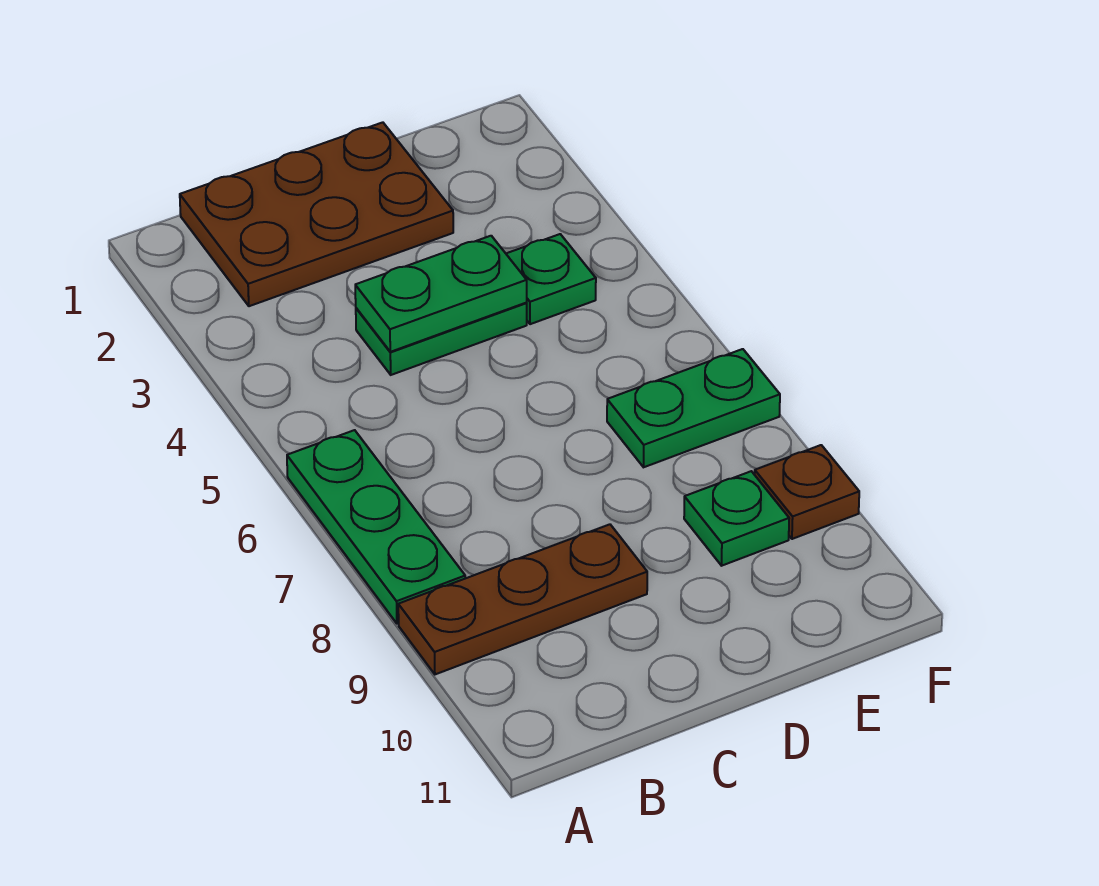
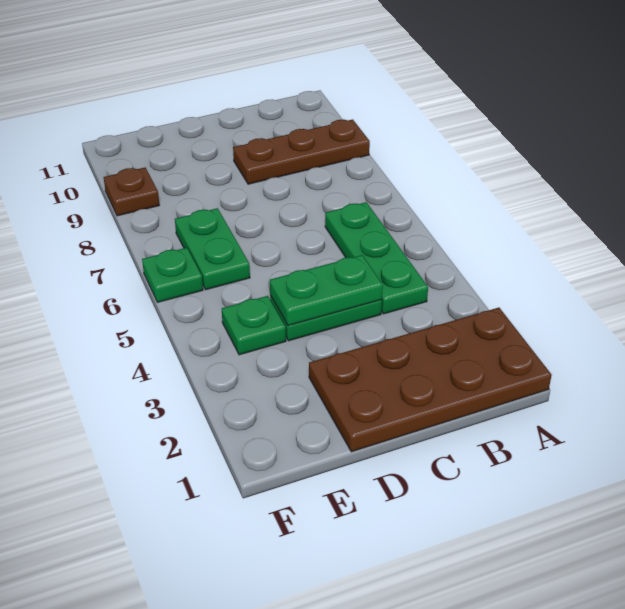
green plate A6:A8 level 1 -> green plate B4:B6 level 1
brown plate B1:D2 level 1 -> brown plate A1:D2 level 1
green plate E7:F7 level 1 -> green plate E6:E7 level 1
green plate E9 level 1 -> green plate F6 level 1

